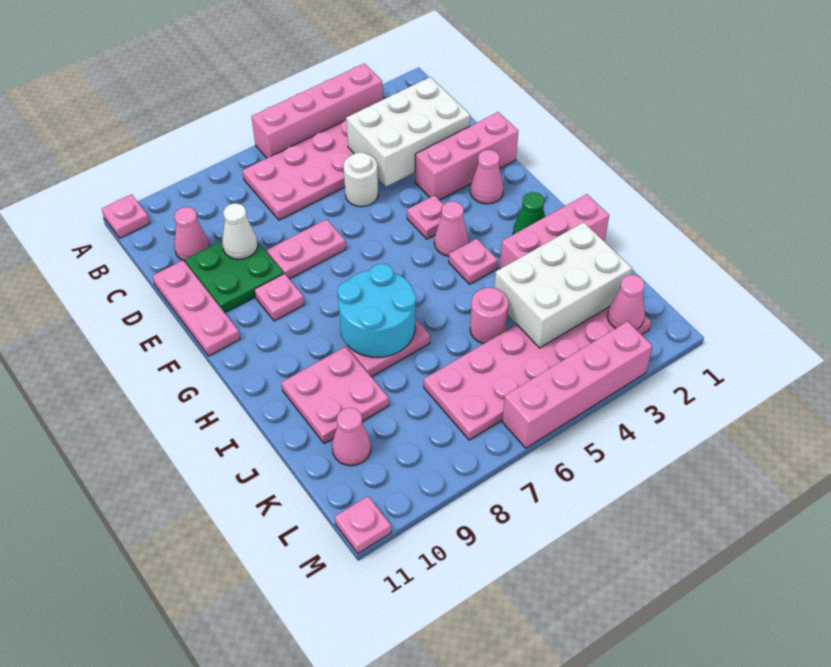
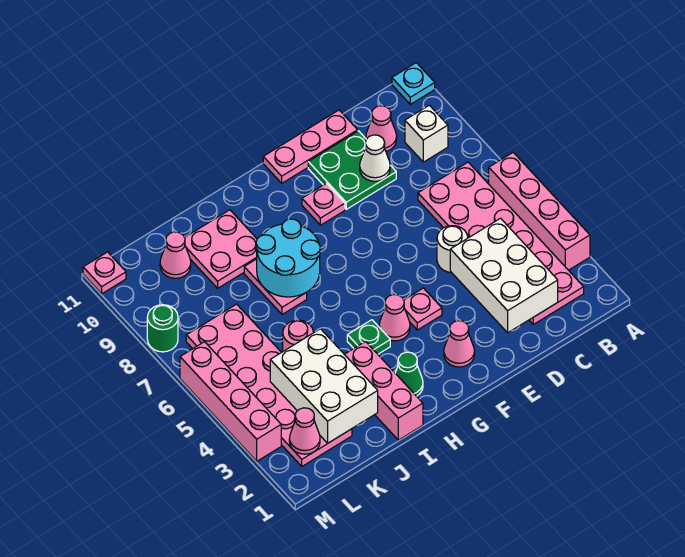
pink plate A11 level 1 -> cyan plate A11 level 1
none -> white brick B9 level 1
pink brick E1:E3 level 1 -> none
pink plate E7:E8 level 1 -> none
pink plate H4 level 1 -> green plate H4 level 1
none -> green round brick M8 level 1

